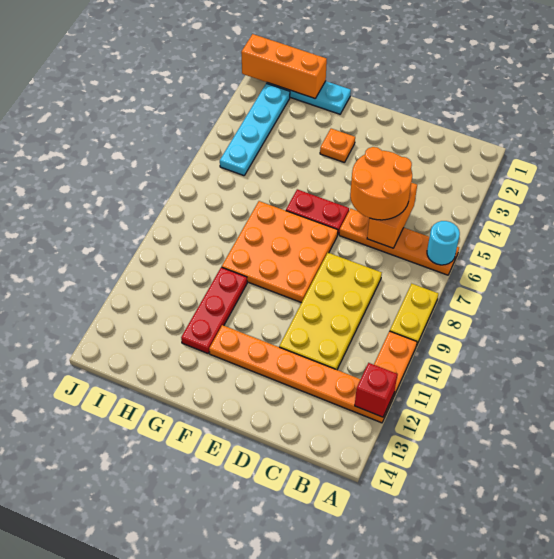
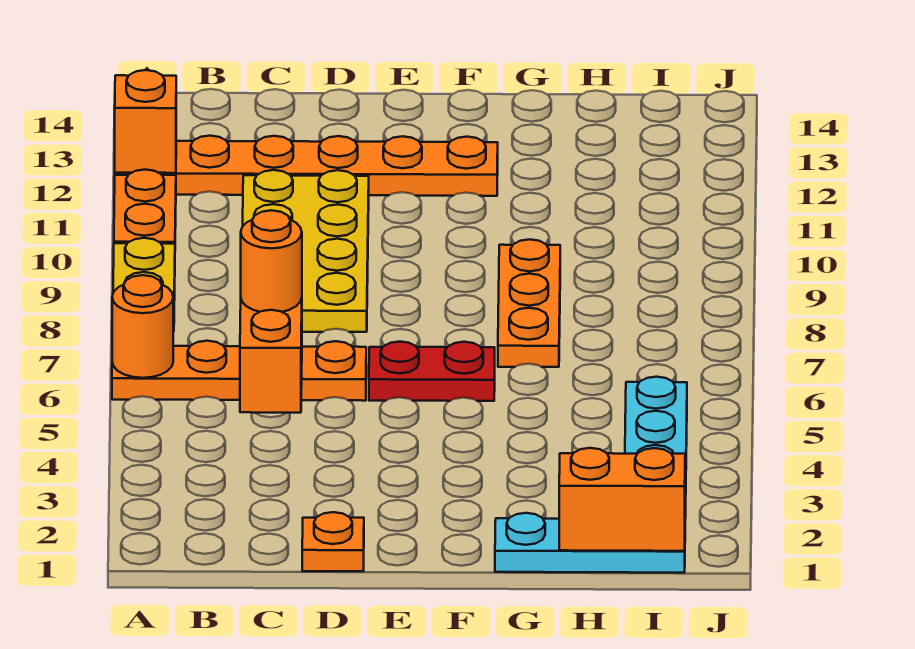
cyan round brick A6 level 2 -> orange round brick A6 level 2
red brick A12 level 2 -> orange brick A12 level 2
orange round brick C5:D6 level 3 -> orange round brick C6 level 3
orange plate E7:G9 level 1 -> orange plate G7:G9 level 1
orange plate F3 level 1 -> orange plate D1 level 1
red plate G10:G12 level 1 -> none
orange brick H1:J1 level 2 -> orange brick H1:I1 level 2

